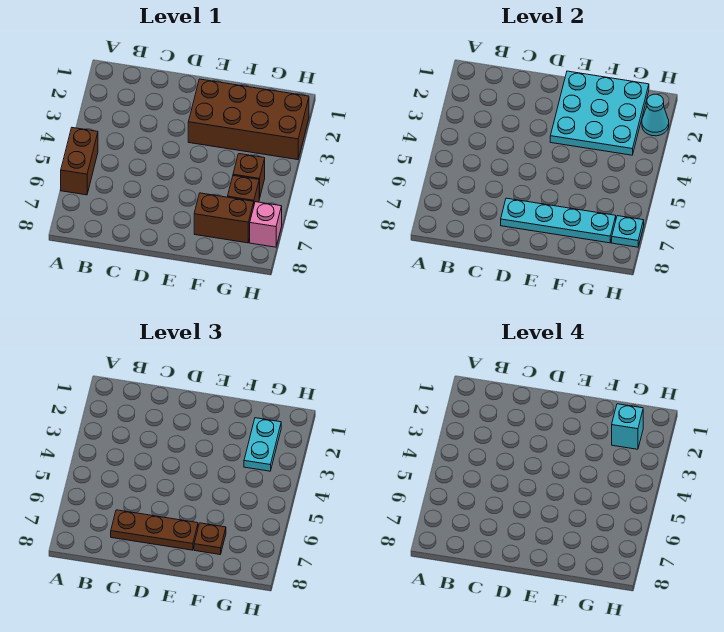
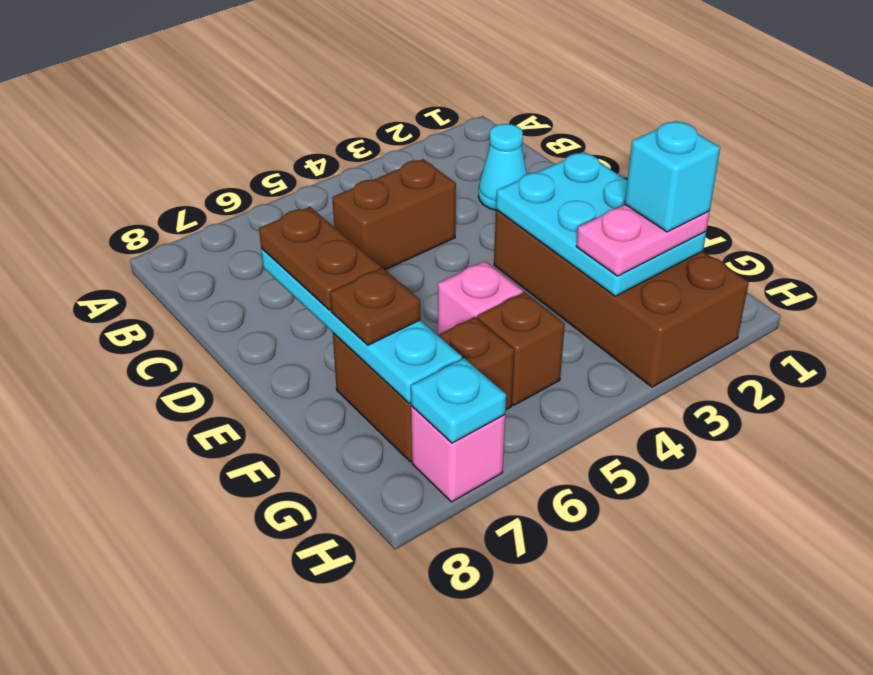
brown brick A5:A6 level 1 -> brown brick C4:C5 level 1
brown plate C7:E7 level 3 -> brown plate D7:E7 level 3
cyan plate E1:G3 level 2 -> cyan plate E2:G3 level 2
none -> pink brick F5 level 1
cyan plate G2:G3 level 3 -> pink plate G2:G3 level 3
cyan cone H2 level 2 -> cyan cone C2 level 1

